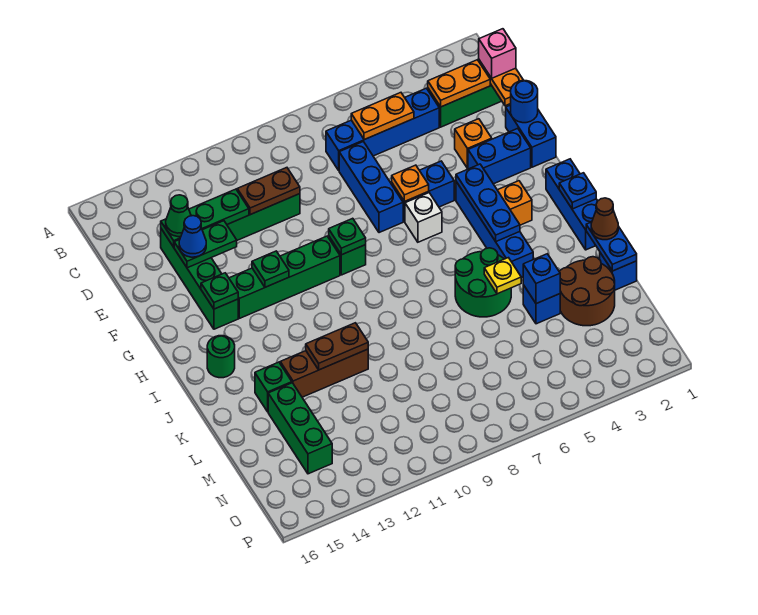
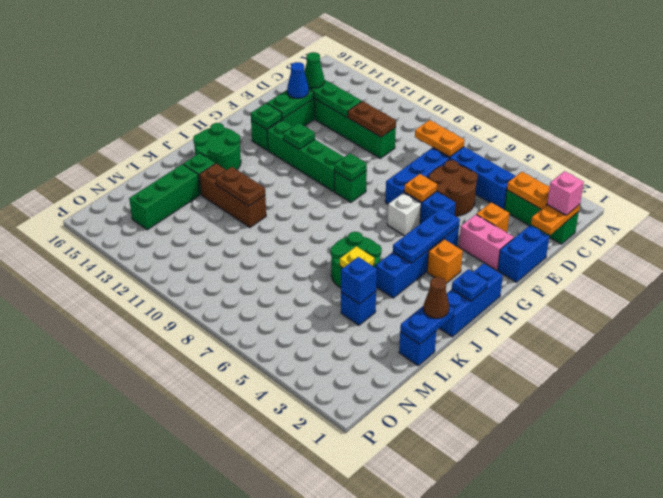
orange plate C5:C6 level 2 -> orange plate C7:C8 level 2
blue round brick E1 level 2 -> none
green plate E13:E14 level 2 -> green plate E14:F14 level 2
blue brick F2:F3 level 1 -> pink brick F2:F3 level 1
green round brick I15 level 1 -> green round brick I14:J15 level 1
brown round brick L2:M3 level 1 -> brown round brick D5:E6 level 1

